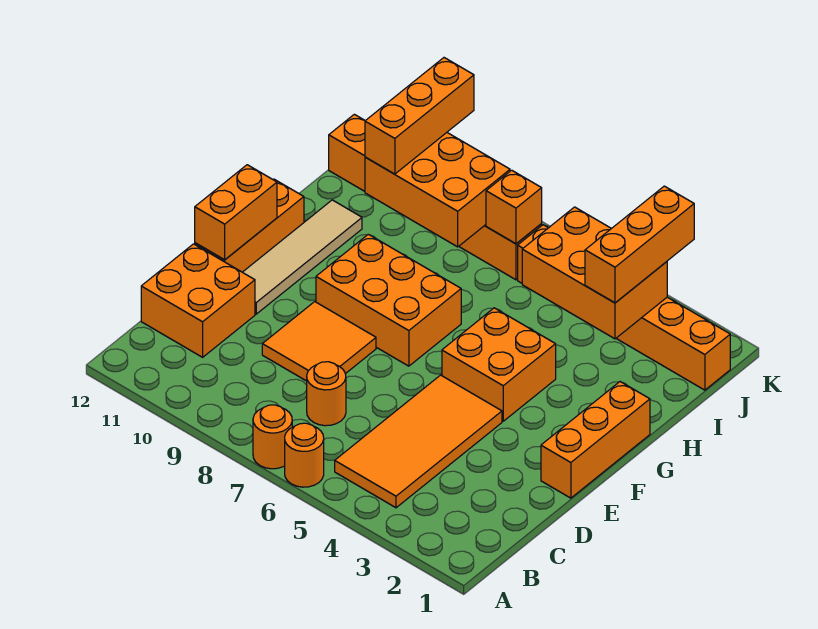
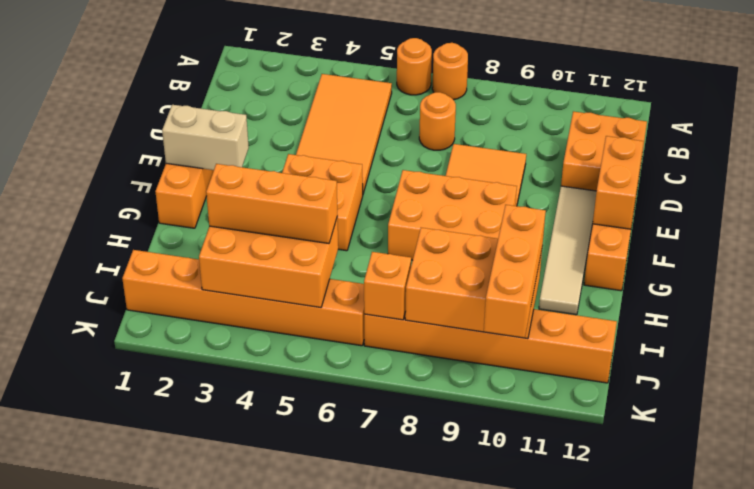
none -> tan brick F1:F2 level 2
orange brick I3:K3 level 3 -> orange brick I3:I5 level 3

